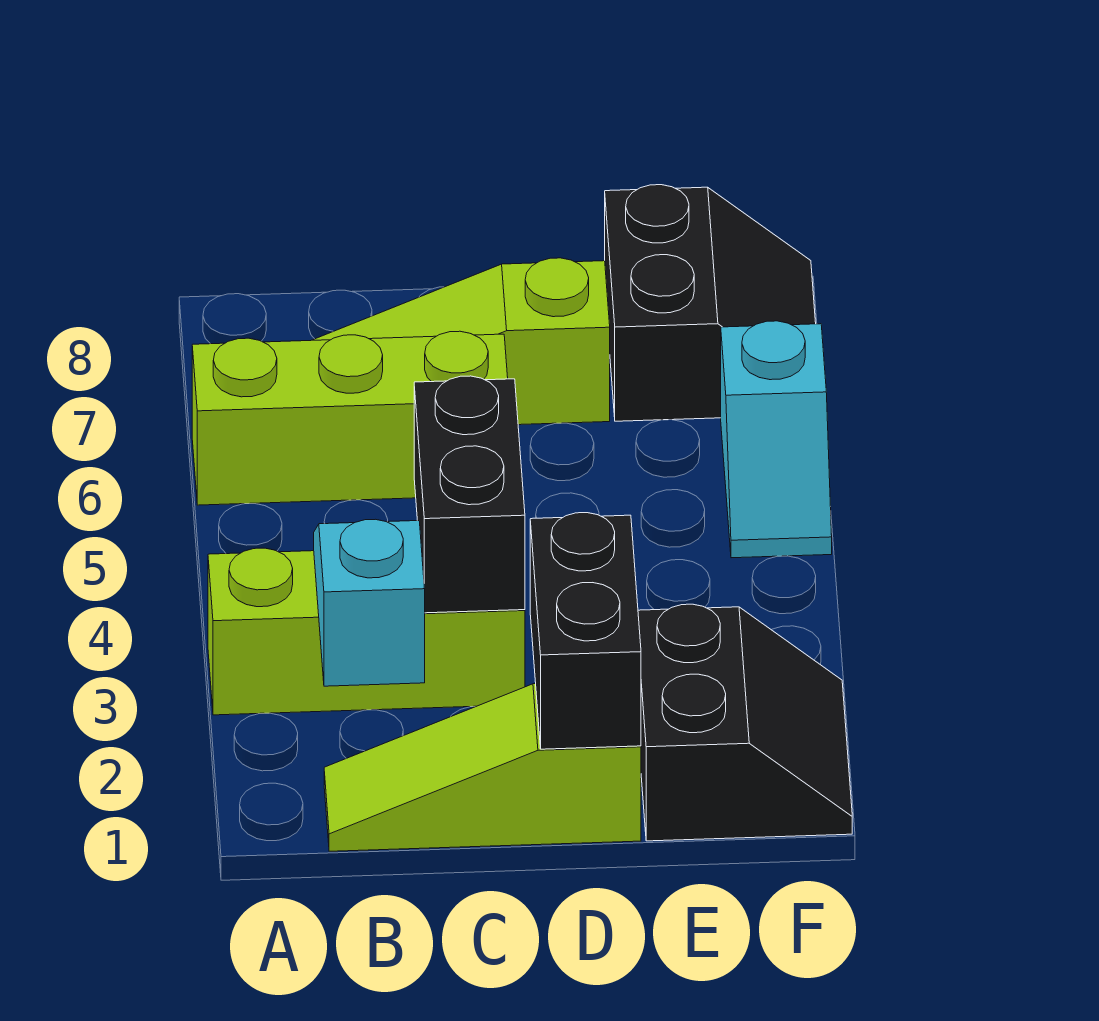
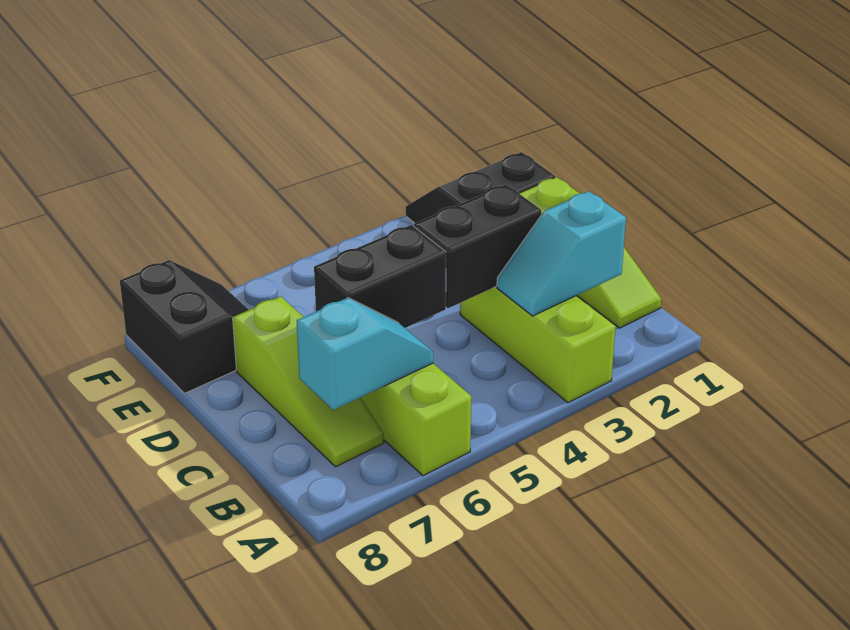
black brick D1:D2 level 2 -> black brick C5:C6 level 2
black slope E7:F8 level 1 top E -> black slope E7:F8 level 1 top 8
cyan slope F5:F6 level 1 top 6 -> cyan slope B6:B7 level 2 top 7

